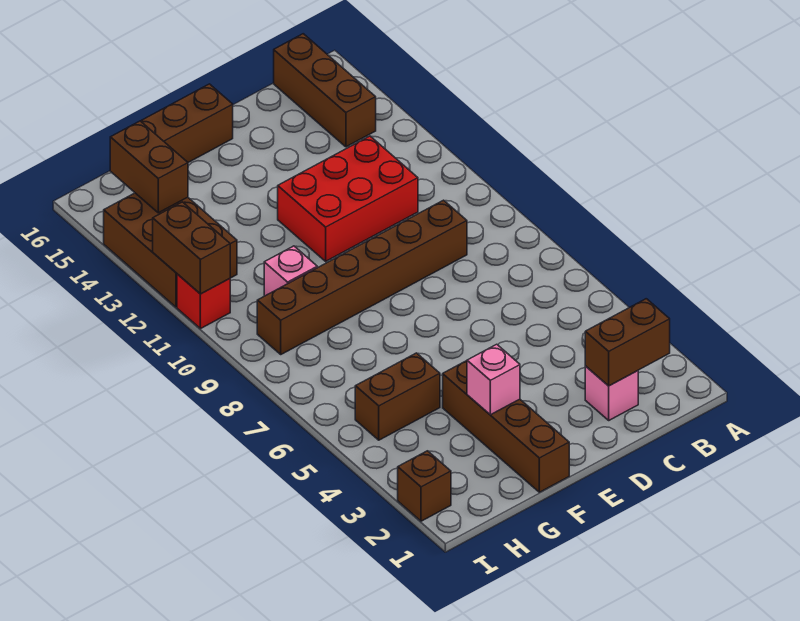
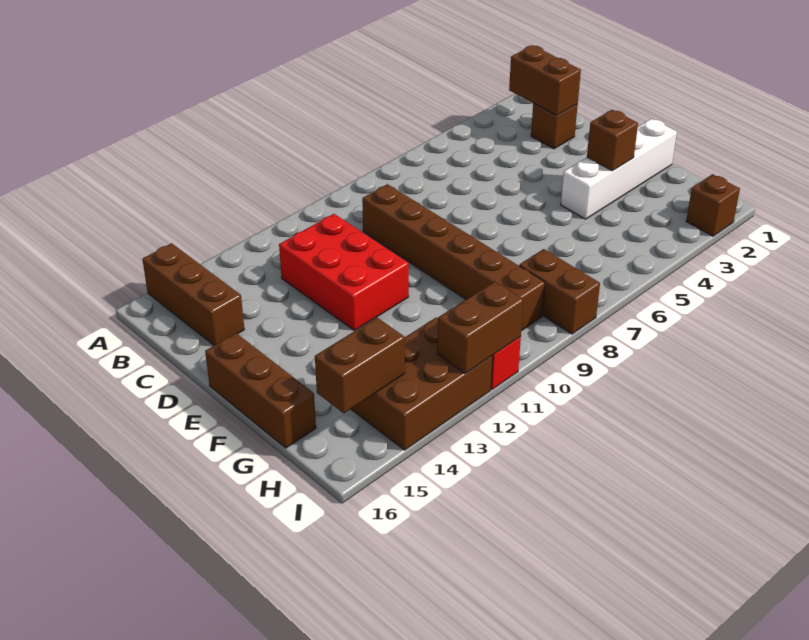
brown brick B14:B16 level 1 -> brown brick A15:C15 level 1
pink brick C2 level 1 -> brown brick C2 level 1
brown brick F1:F4 level 1 -> white brick F1:F4 level 1
pink brick F3 level 2 -> brown brick F3 level 2
brown brick G5:H5 level 1 -> brown brick H8:I8 level 1
pink brick G10 level 1 -> none

